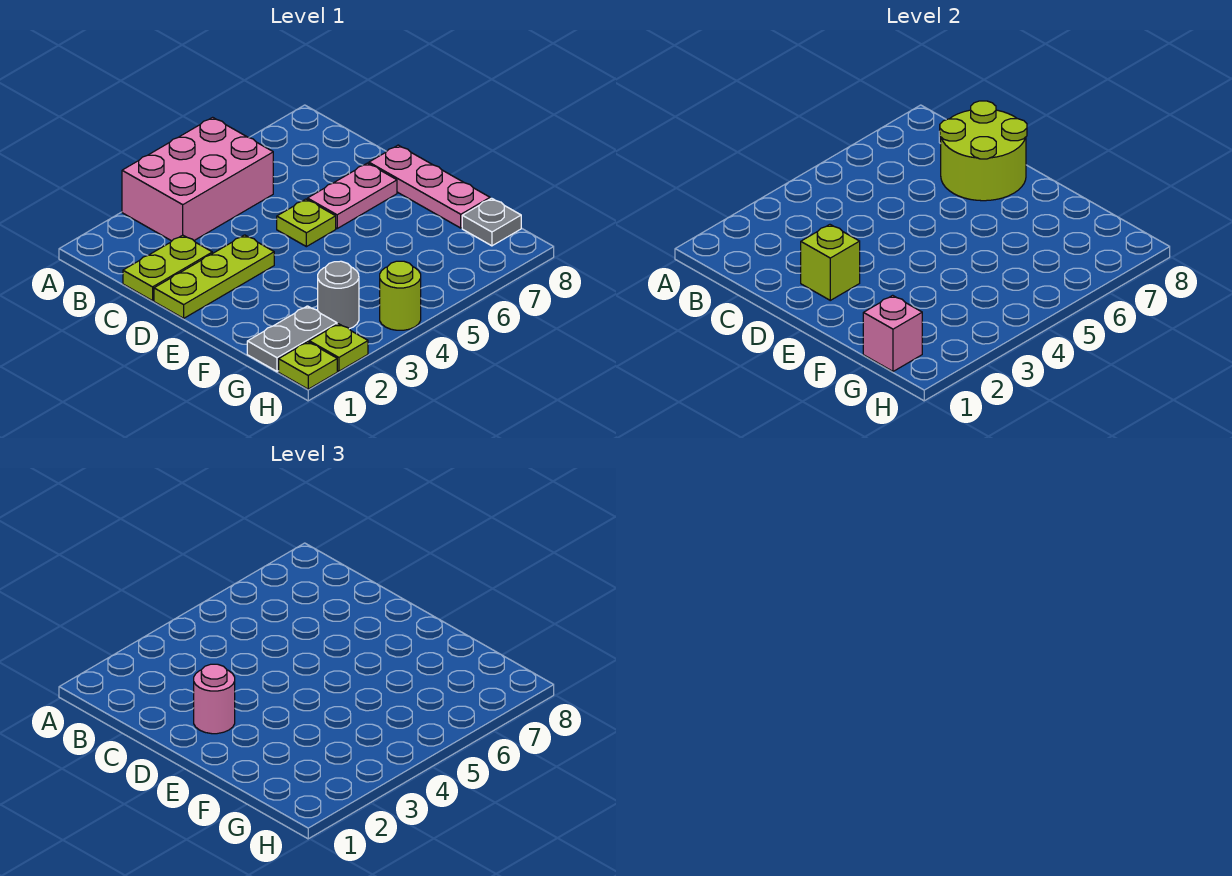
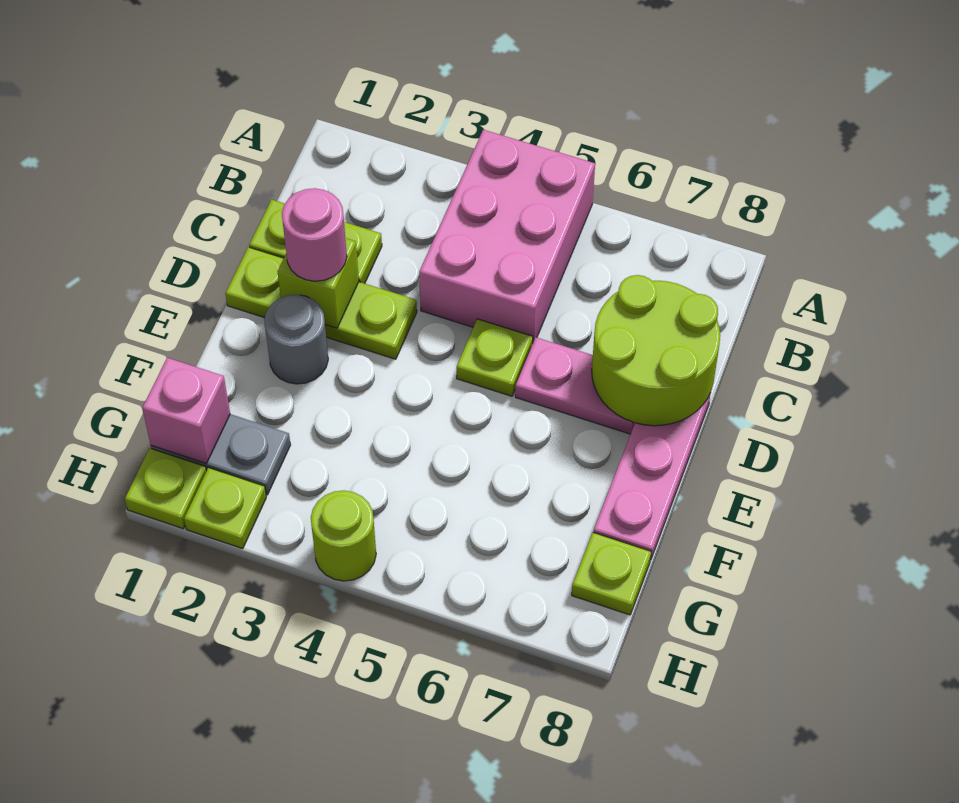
pink brick A3:B5 level 1 -> pink brick A4:C5 level 1
grey round brick G3 level 1 -> grey round brick E2 level 1
grey plate G8 level 1 -> lime plate G8 level 1

